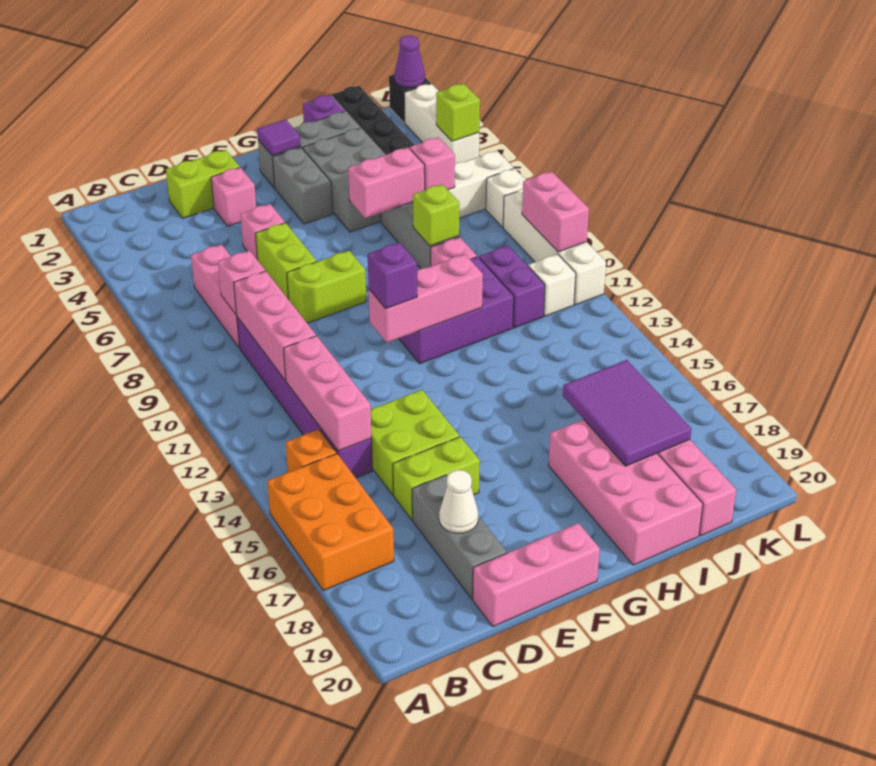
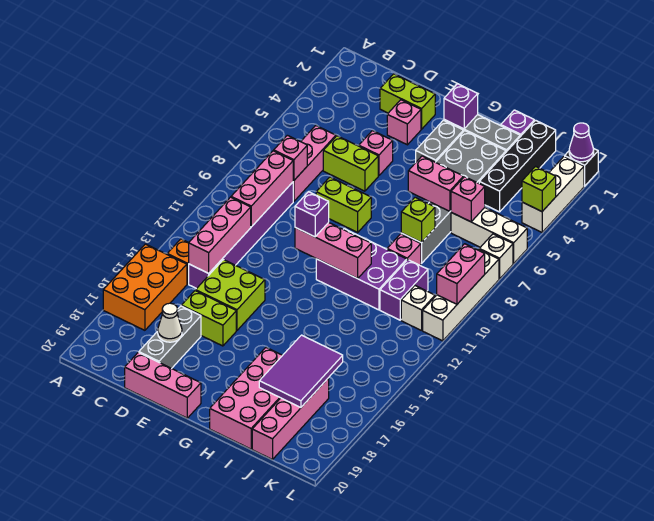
lime brick E6:E7 level 1 -> lime brick D6:E6 level 1
purple tile G2 level 2 -> purple brick G2 level 2

